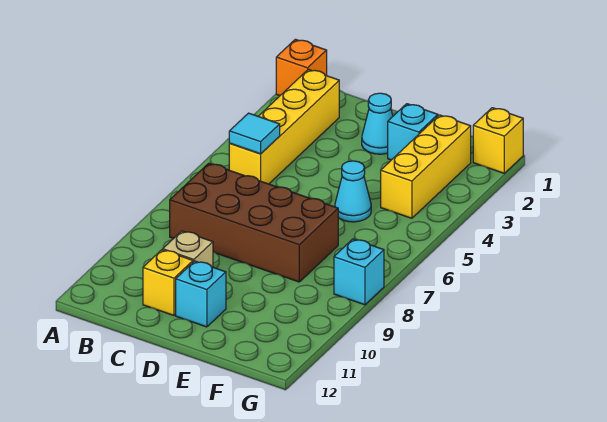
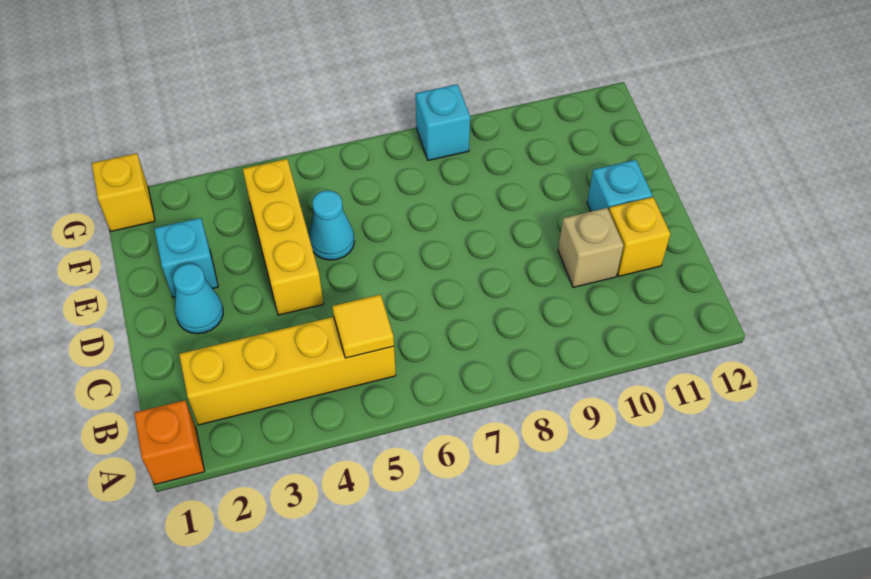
cyan tile B5 level 2 -> yellow tile B5 level 2
brown brick B7:E8 level 1 -> none
yellow brick F2:F4 level 1 -> yellow brick D4:F4 level 1

